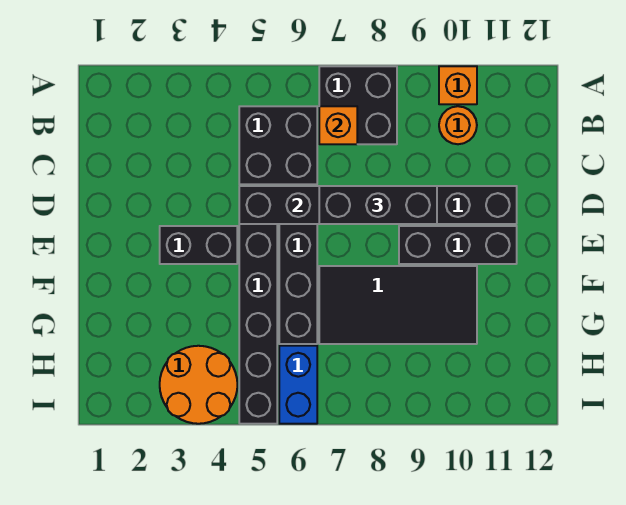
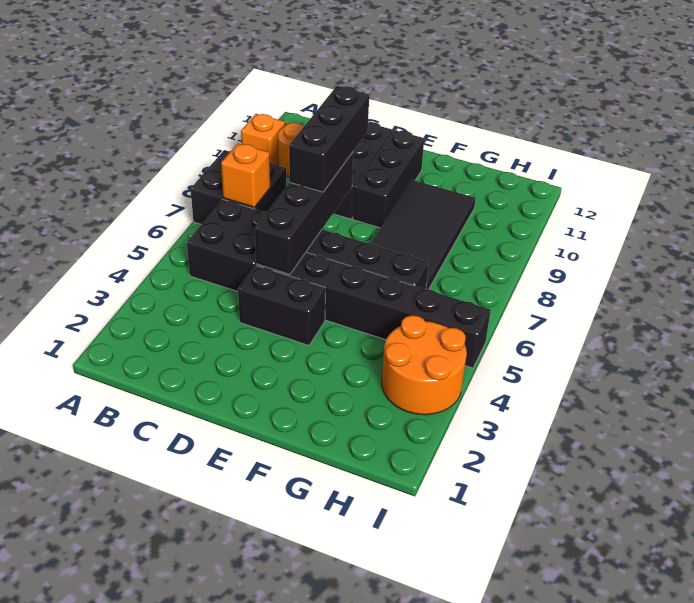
black brick E3:E4 level 1 -> black brick D4:E4 level 1
blue brick H6:I6 level 1 -> none

